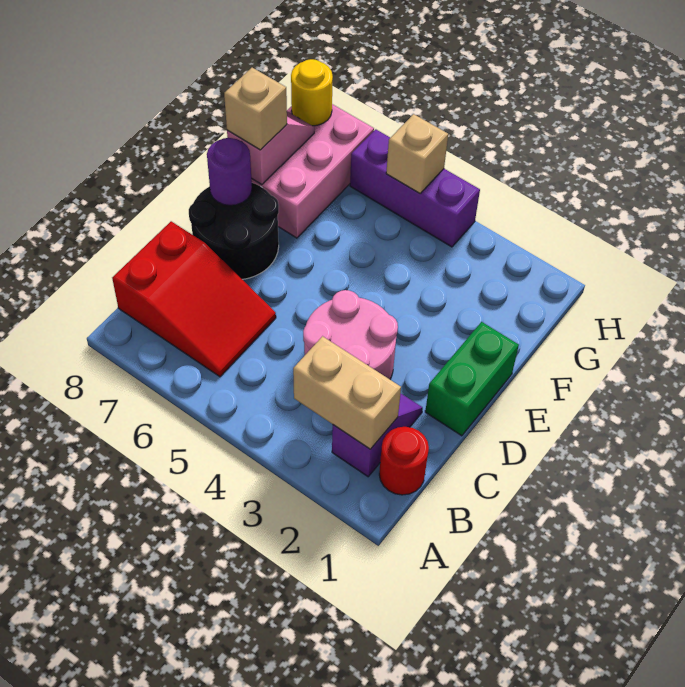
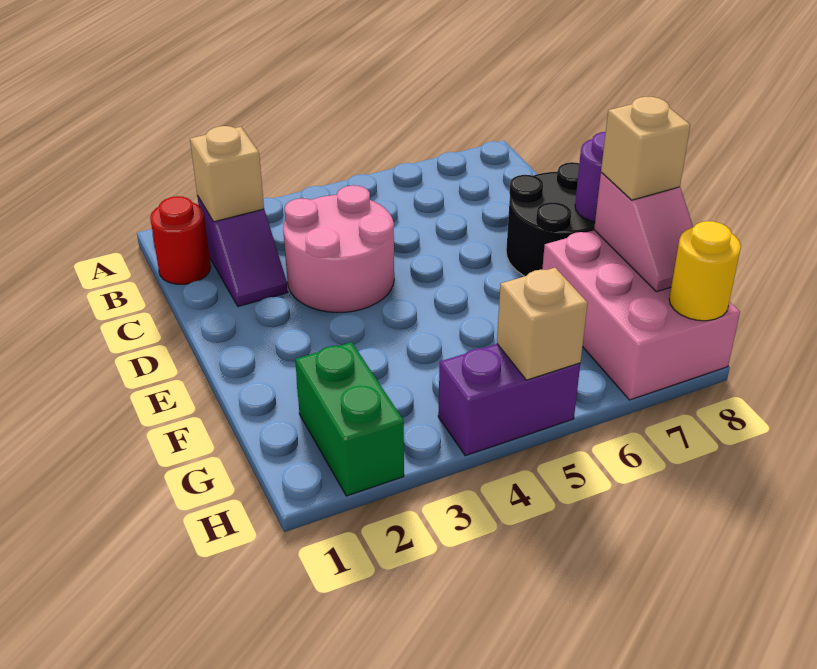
tan brick B2:B3 level 2 -> tan brick B2 level 2
red slope B6:C8 level 1 top 8 -> none
green brick D1:E1 level 1 -> green brick G2:H2 level 1
purple brick H4:H6 level 1 -> purple brick H4:H5 level 1

